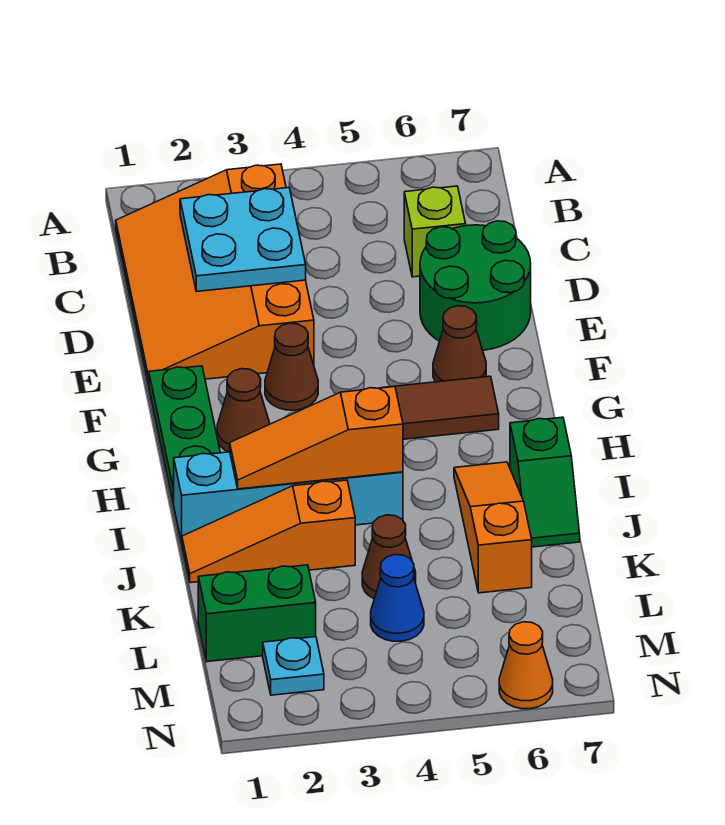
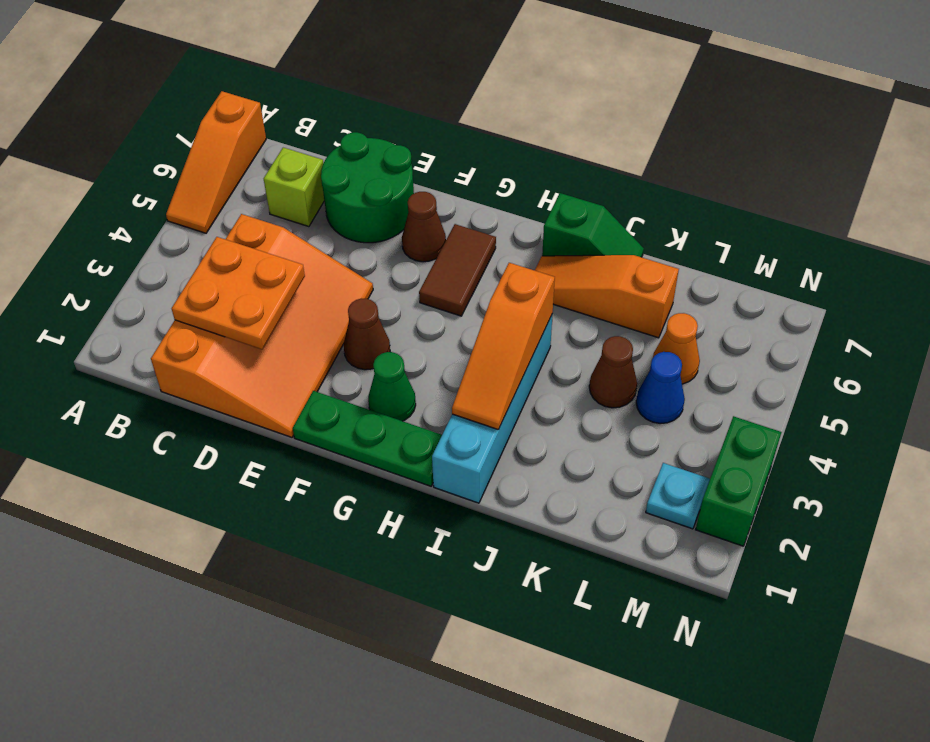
orange slope B1:E3 level 1 top 3 -> orange slope C1:E4 level 1 top C
cyan plate C2:D3 level 2 -> orange plate C2:D3 level 2
brown cone G2 level 1 -> green cone G2 level 1
orange slope J1:J3 level 1 top 3 -> orange slope A5:A7 level 1 top 7
green brick L1:L2 level 1 -> green brick N2:N3 level 1
orange cone N6 level 1 -> orange cone L5 level 1

